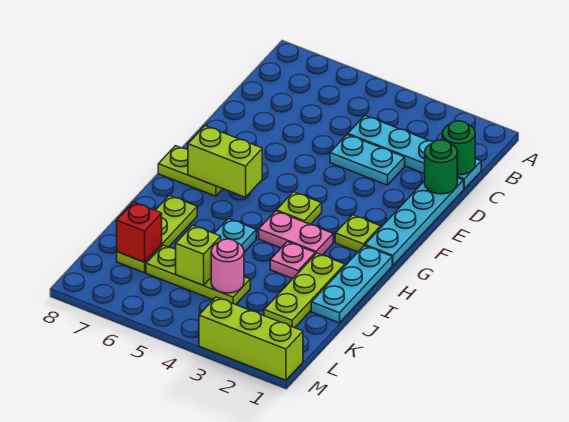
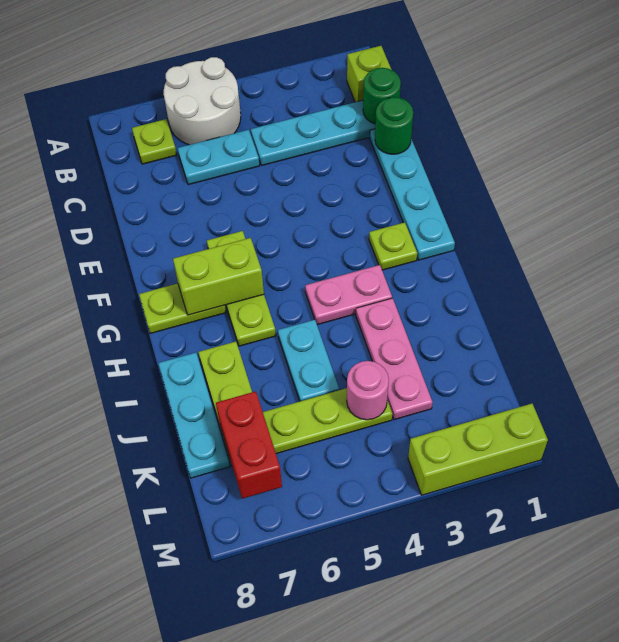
none -> white round brick A5:B6 level 1
cyan plate D3:D4 level 1 -> cyan plate C5:C6 level 1
lime plate G4 level 1 -> lime plate B7 level 1
cyan plate H1:J1 level 1 -> cyan plate I8:K8 level 1
lime plate I2:K2 level 1 -> lime plate F6:H6 level 1
pink plate I3 level 1 -> pink plate I3:K3 level 1
lime brick K5 level 2 -> lime brick B1 level 1
red brick K7 level 2 -> red brick K7:L7 level 2

